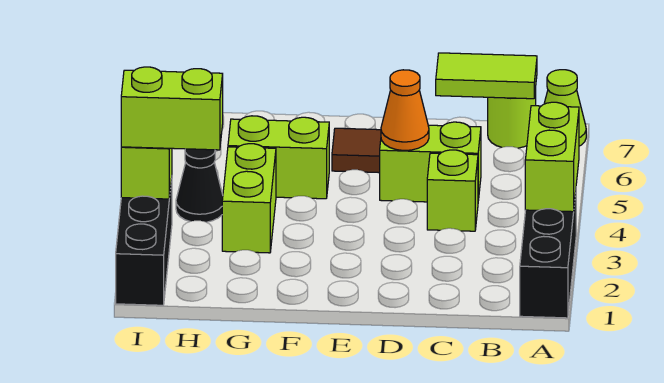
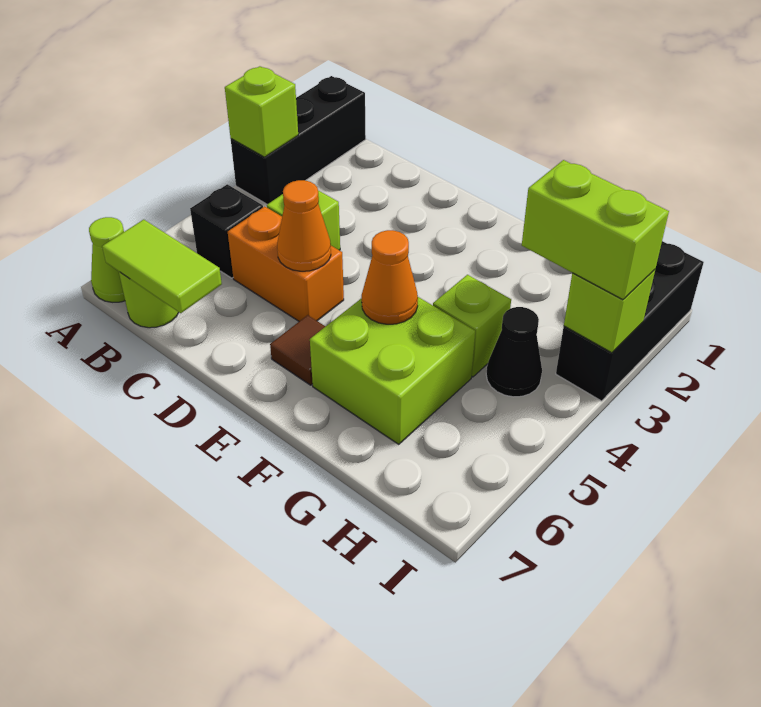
lime brick A3:A4 level 2 -> lime brick A3 level 2
none -> black brick B5 level 1
lime brick C5:D5 level 1 -> orange brick C5:D5 level 1
lime brick F5:G5 level 1 -> lime brick F5:G6 level 1
none -> orange cone F5 level 2
lime brick G3:G4 level 1 -> lime brick G4 level 1

